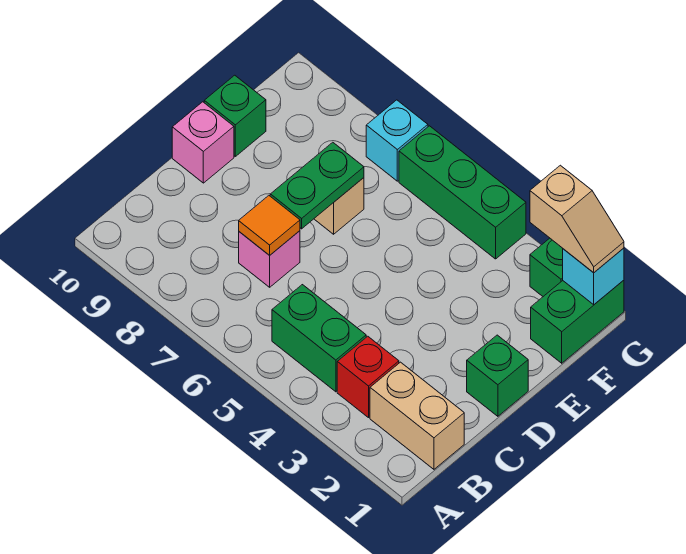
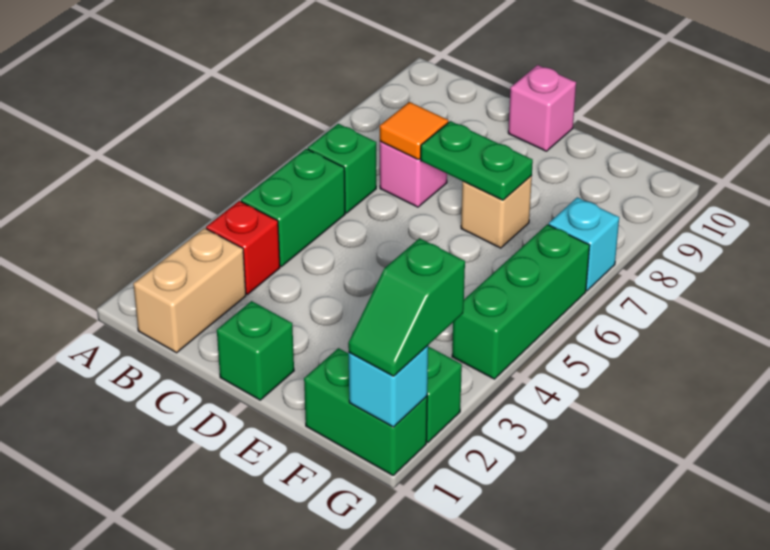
green brick E10 level 1 -> green brick B6 level 1
tan slope G1:G2 level 3 top 2 -> green slope G1:G2 level 3 top 2

